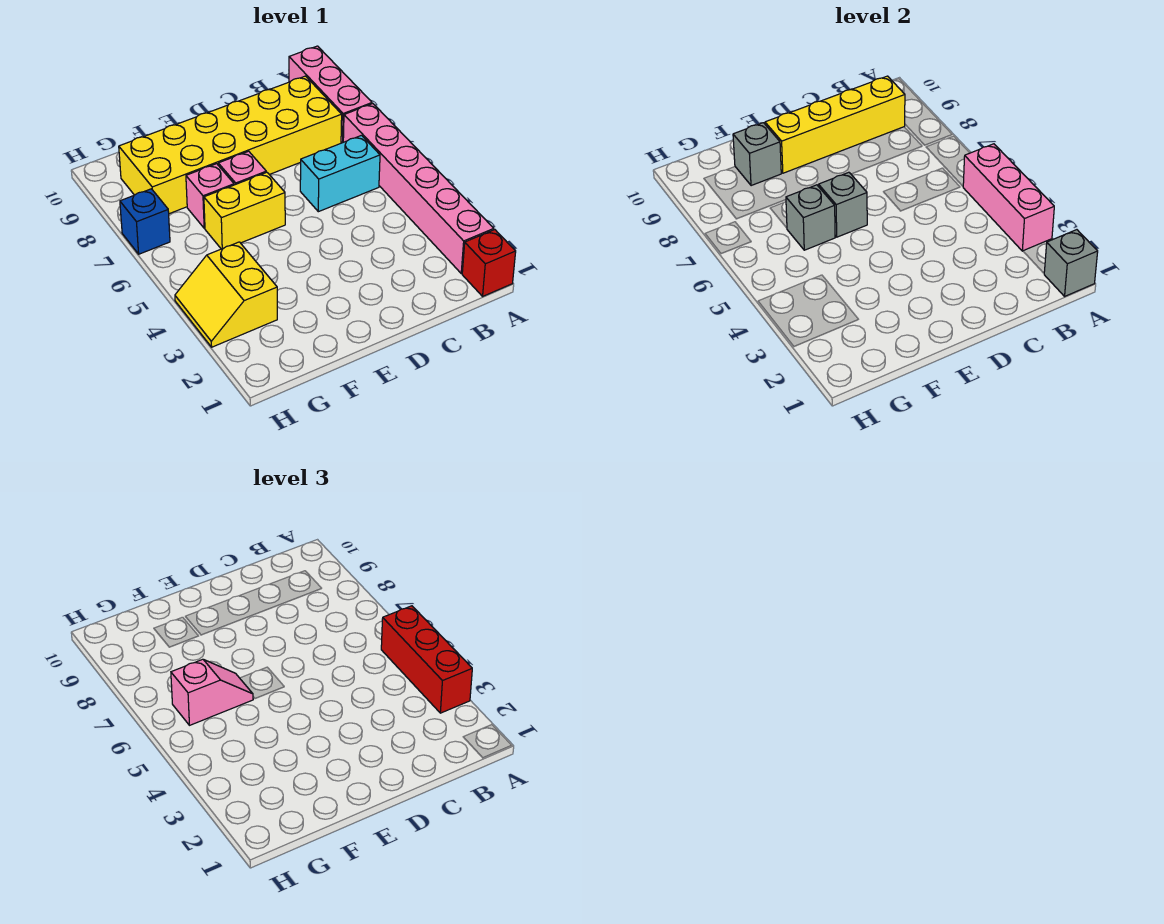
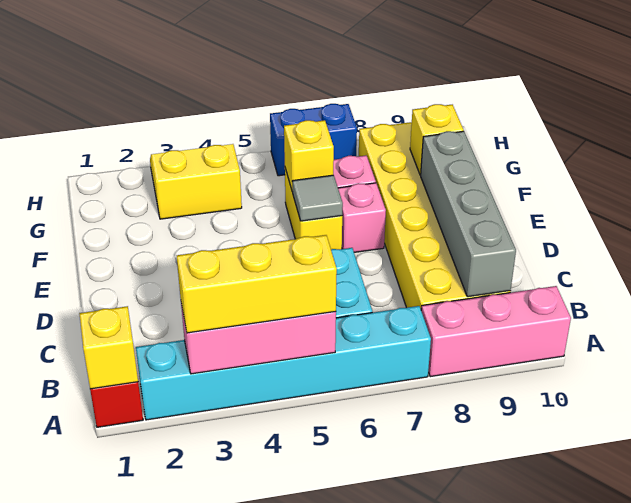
grey brick A1 level 2 -> yellow brick A1 level 2
pink brick A2:A7 level 1 -> cyan brick A2:A7 level 1
red brick A3:A5 level 3 -> yellow brick A3:A5 level 3
yellow brick B9:E9 level 2 -> grey brick B9:E9 level 2
grey brick E6 level 2 -> grey tile E6 level 2
grey brick F6 level 2 -> yellow brick F6 level 2
pink slope F6:G6 level 3 top G -> none
grey brick F9 level 2 -> yellow brick F9 level 2
blue brick H7 level 1 -> blue brick H6:H7 level 1

